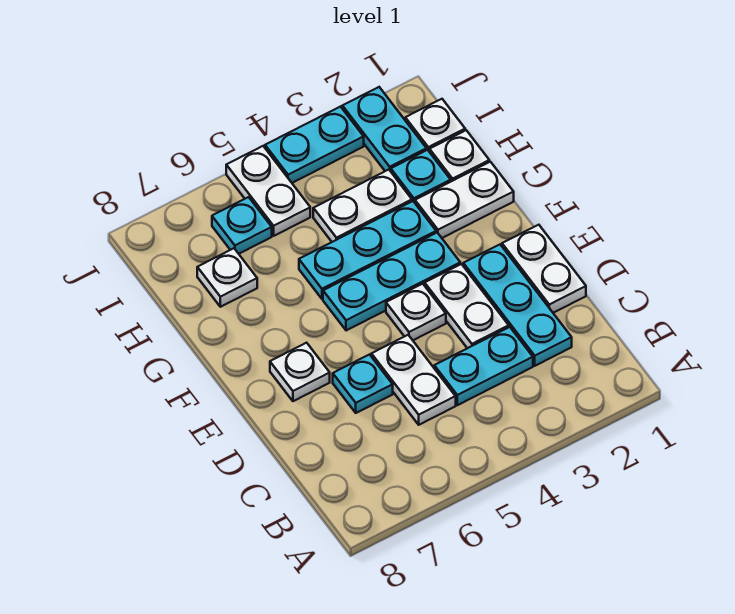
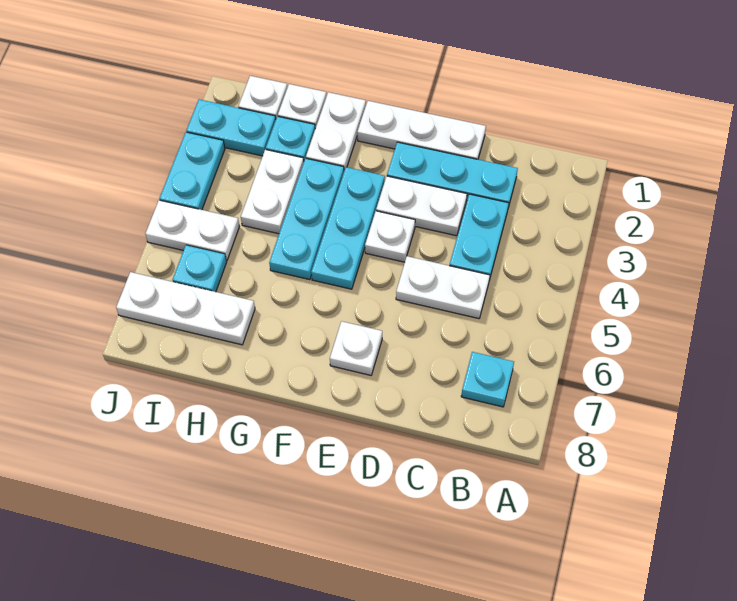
white plate D1:E1 level 1 -> white plate D1:F1 level 1
cyan plate D6 level 1 -> cyan plate B7 level 1
white plate H7 level 1 -> white plate H7:J7 level 1

